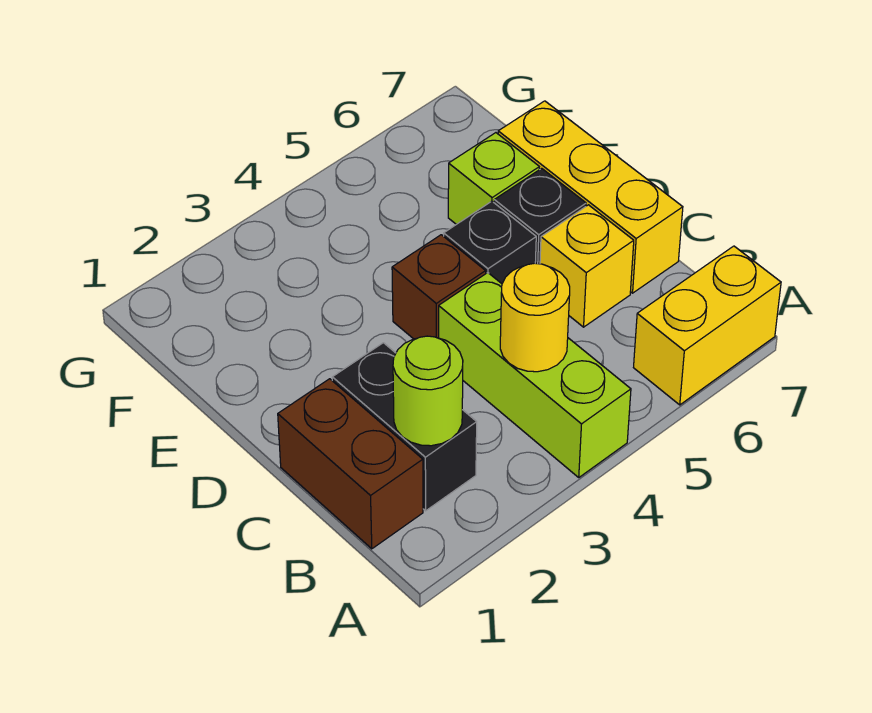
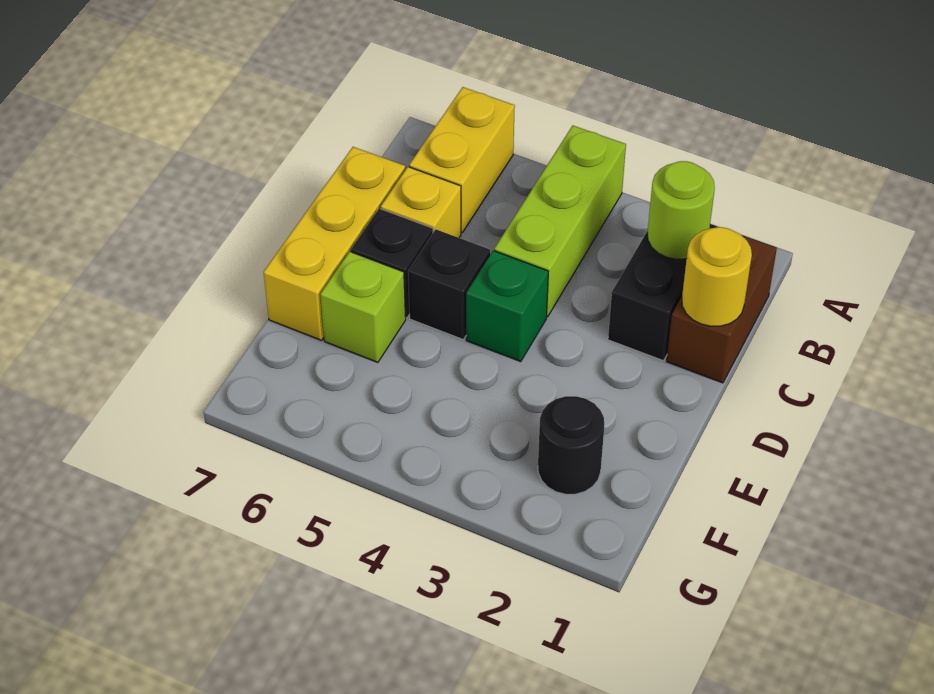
yellow brick A6:A7 level 1 -> yellow brick A6:B6 level 1
yellow round brick B4 level 2 -> yellow round brick C1 level 2
brown brick D4 level 1 -> green brick D4 level 1
none -> black round brick F2 level 1

